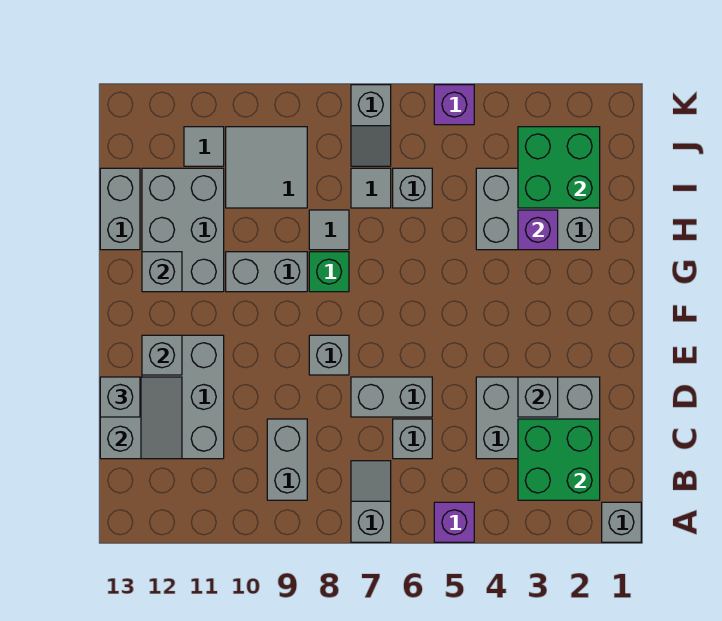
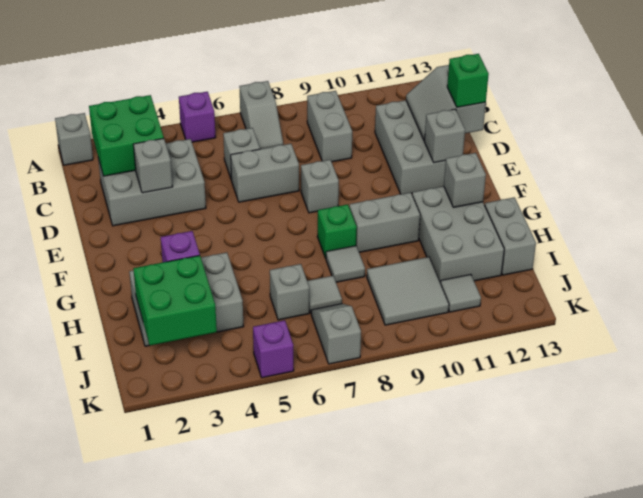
grey brick D13 level 3 -> green brick D13 level 3

